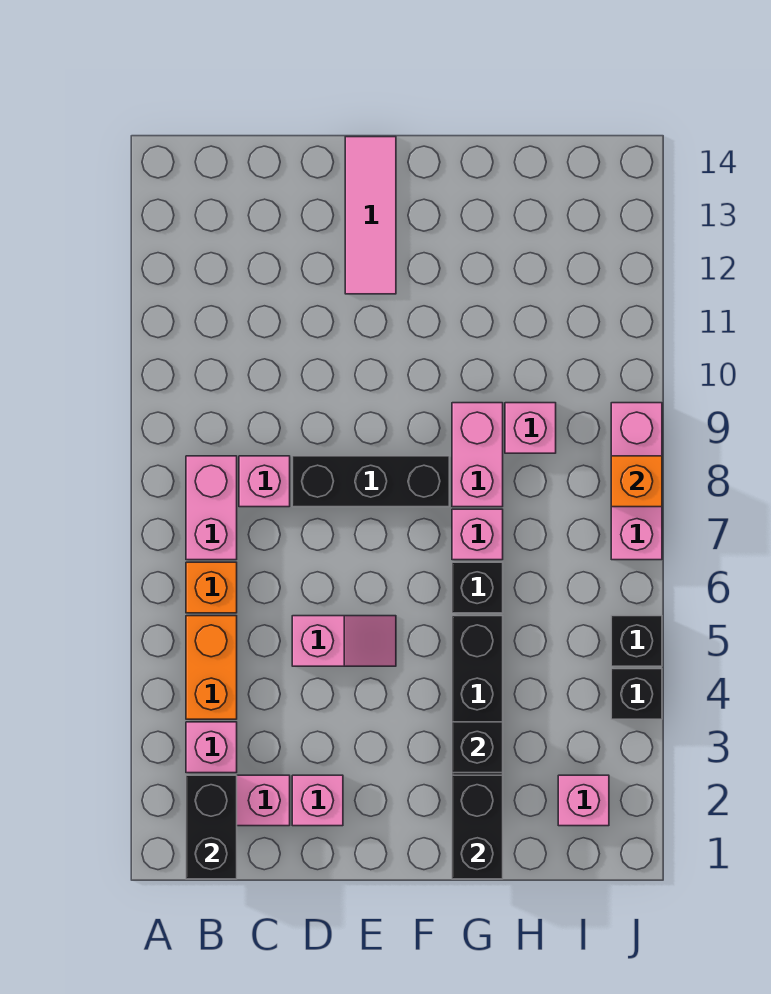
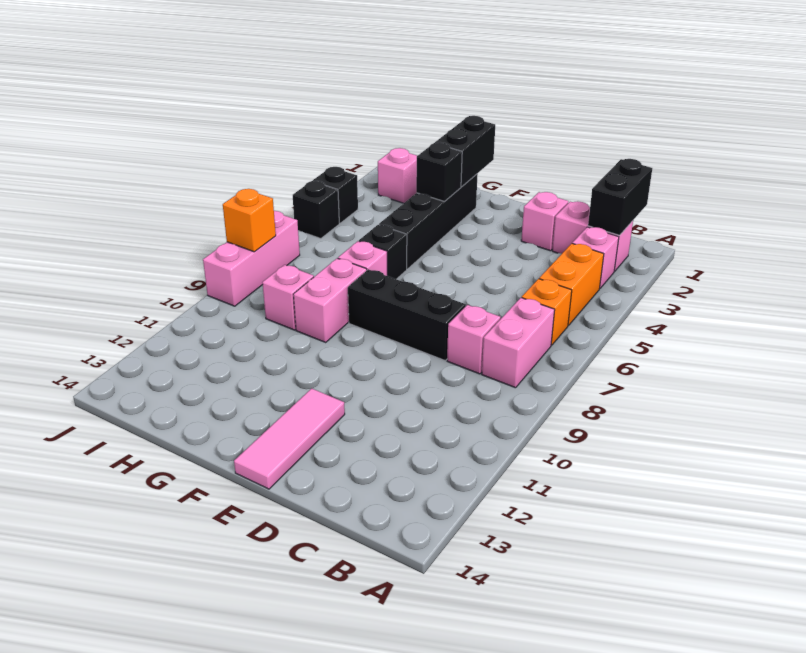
pink slope D5:E5 level 1 top D -> none

